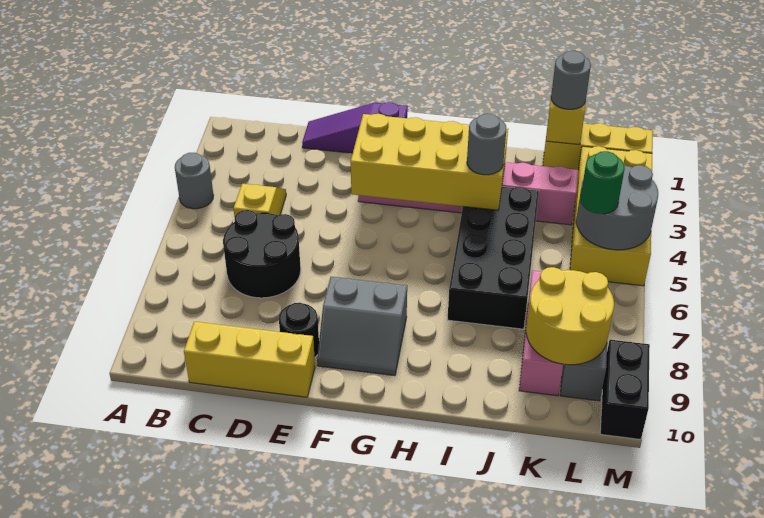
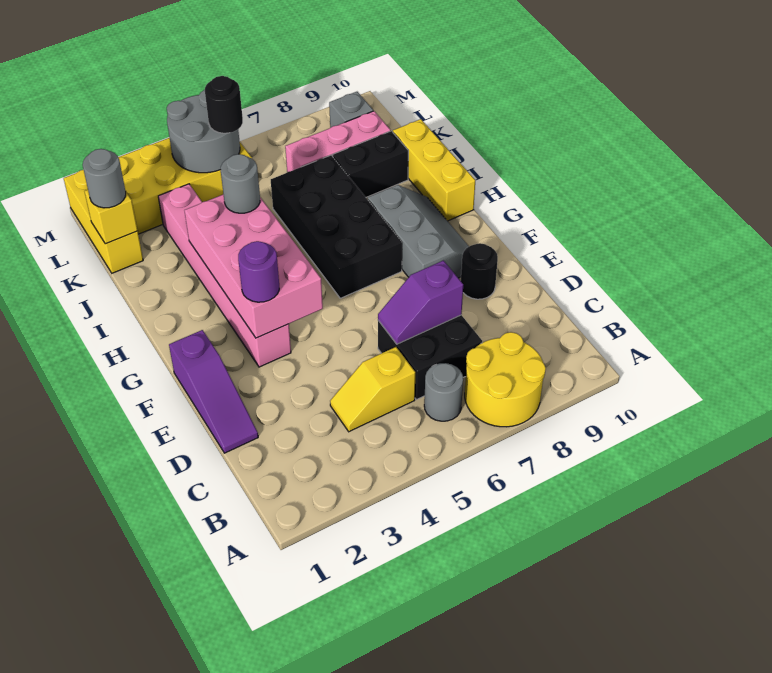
grey round brick A4 level 1 -> grey round brick B6 level 1
black round brick C6:D7 level 1 -> black brick C6:D7 level 1
yellow brick C10:E10 level 1 -> yellow brick H10:J10 level 1
none -> purple slope D6:D7 level 2 top 7
yellow brick F3:I4 level 2 -> pink brick F3:I4 level 2
none -> purple round brick F3 level 3
grey slope F8:G9 level 1 top 8 -> grey slope F8:H9 level 1 top 8
black brick I4:J7 level 1 -> black brick G6:J7 level 1
yellow round brick K8:L9 level 2 -> yellow round brick A7:B8 level 1
green round brick L5 level 3 -> black round brick L5 level 3
black brick M9:M10 level 1 -> black brick J8:J9 level 1

